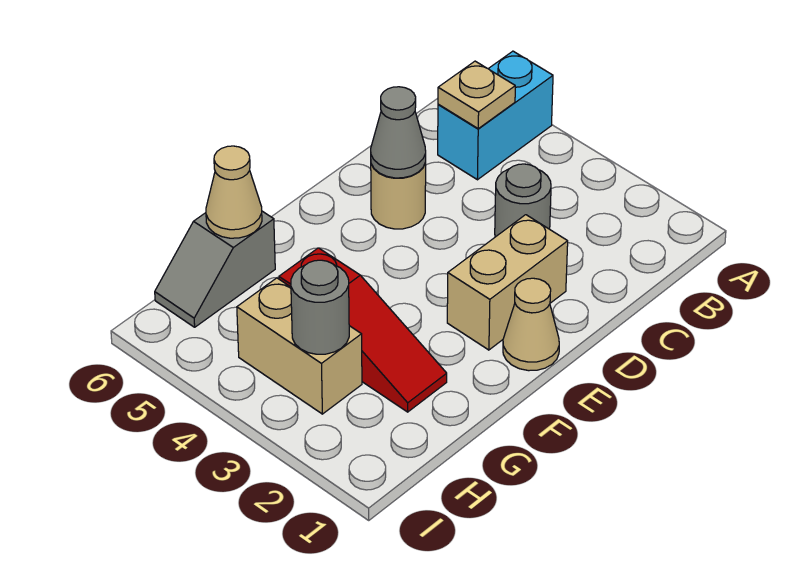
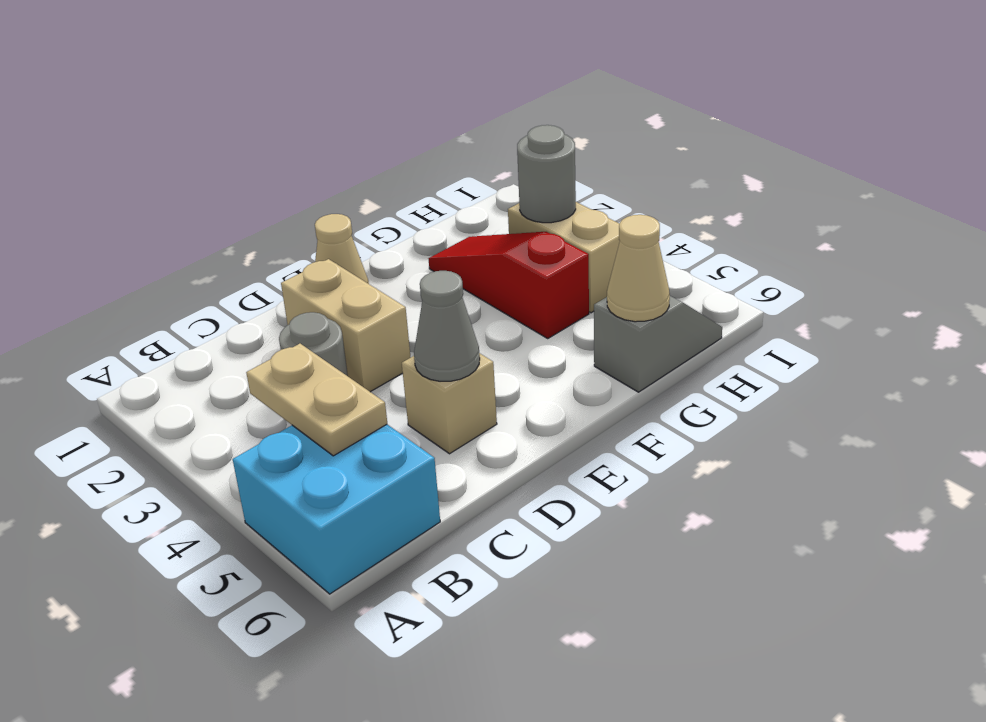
cyan brick A5:B5 level 1 -> cyan brick A5:B6 level 1
tan plate B5 level 2 -> tan plate B4:B5 level 2
tan brick D2:E2 level 1 -> tan brick D2:D3 level 1
tan round brick D5 level 1 -> tan brick D5 level 1

